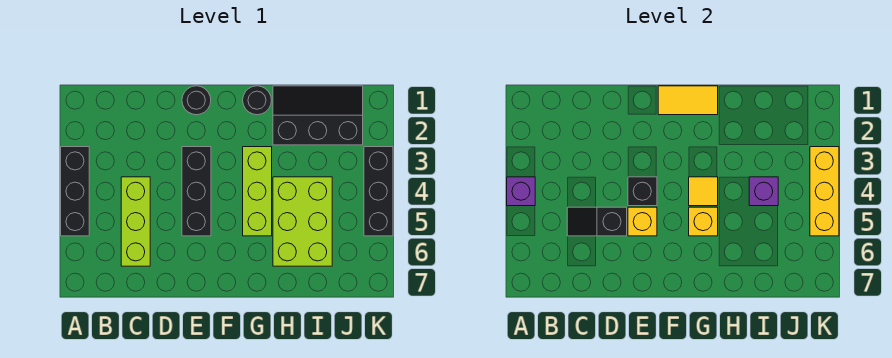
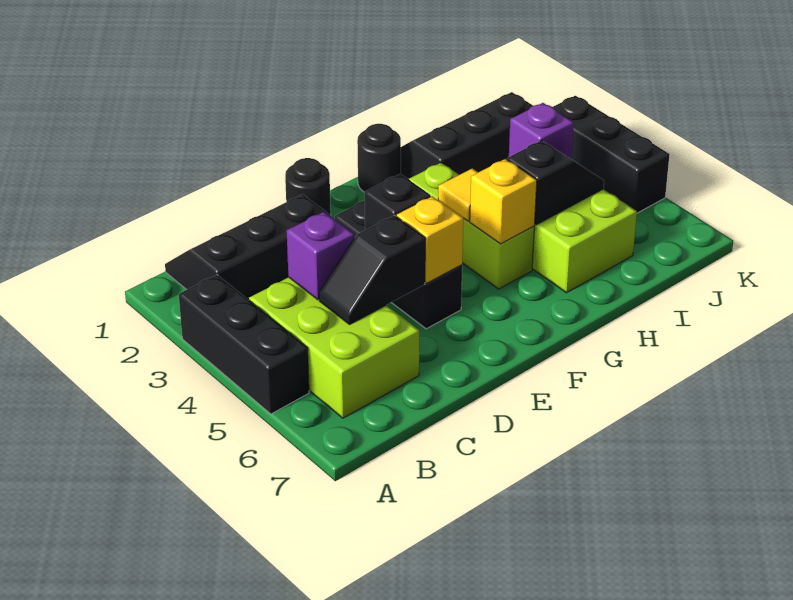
purple brick A4 level 2 -> purple brick C4 level 2
none -> black slope B1:D2 level 1 top 2
lime brick C4:C6 level 1 -> lime brick B4:C6 level 1
yellow tile F1:G1 level 2 -> none
none -> black slope H5:I5 level 2 top H
yellow brick K3:K5 level 2 -> none

